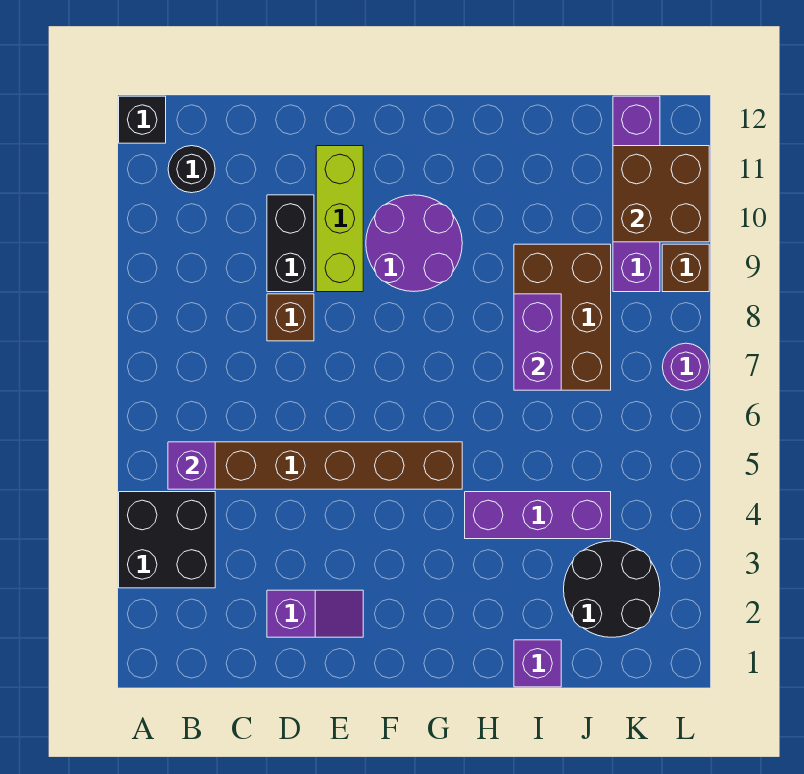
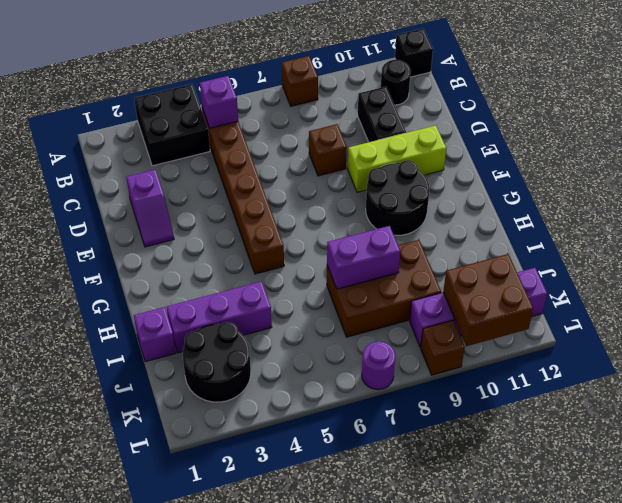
none -> brown brick A8 level 1
black brick D9:D10 level 1 -> black brick C10:D10 level 1
purple round brick F9:G10 level 1 -> black round brick F9:G10 level 1
purple brick H4:J4 level 1 -> purple brick I2:I4 level 1

